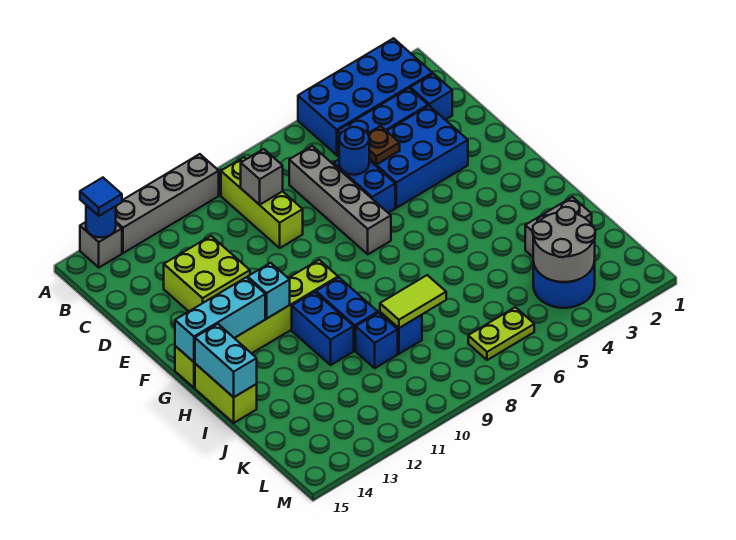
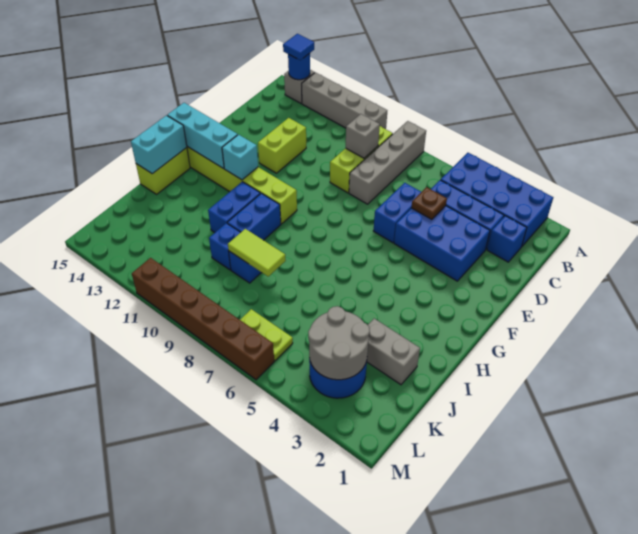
grey brick C7:F7 level 1 -> grey brick A8:D8 level 1
blue round brick D6 level 2 -> none
lime brick D12:E13 level 1 -> lime brick D12:E12 level 1
none -> brown brick M6:M11 level 1

